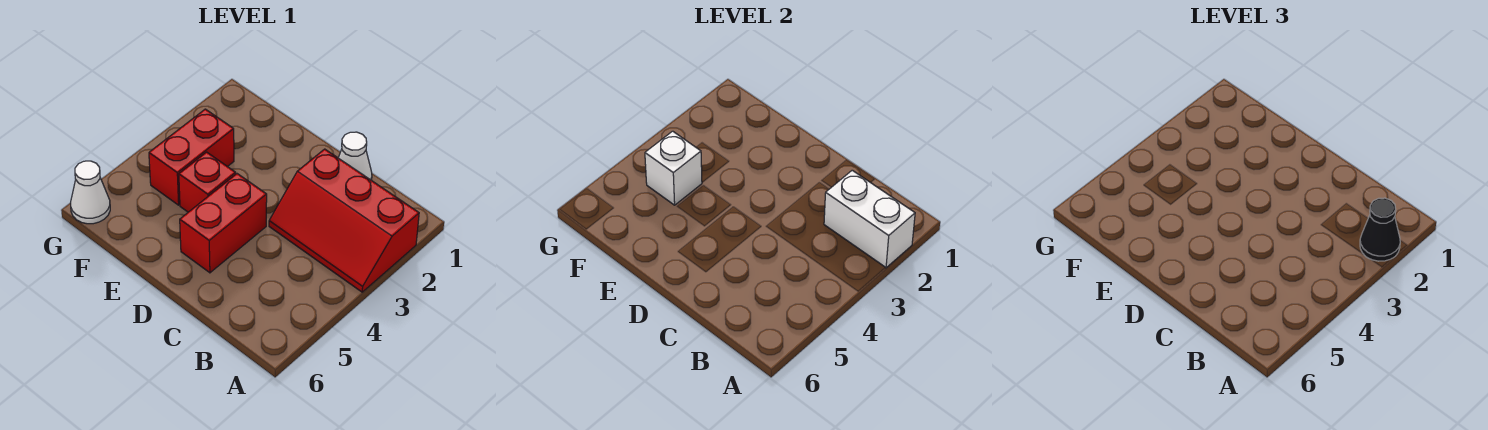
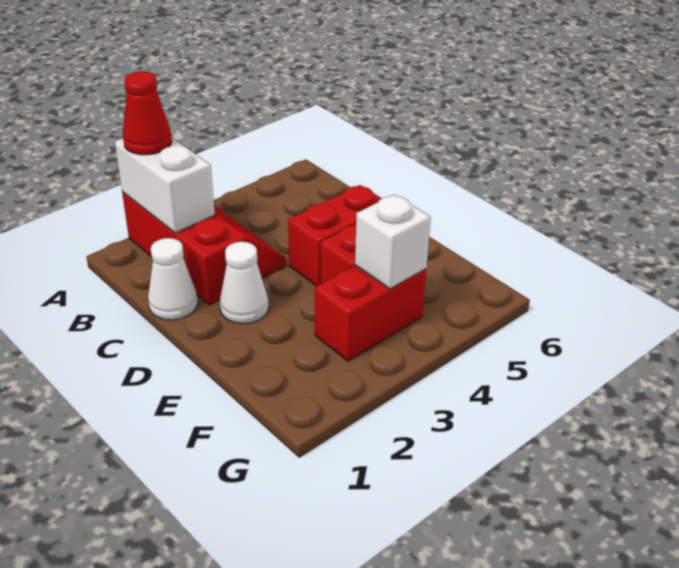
black cone A2 level 3 -> red cone A2 level 3
white cone G6 level 1 -> white cone D2 level 1

